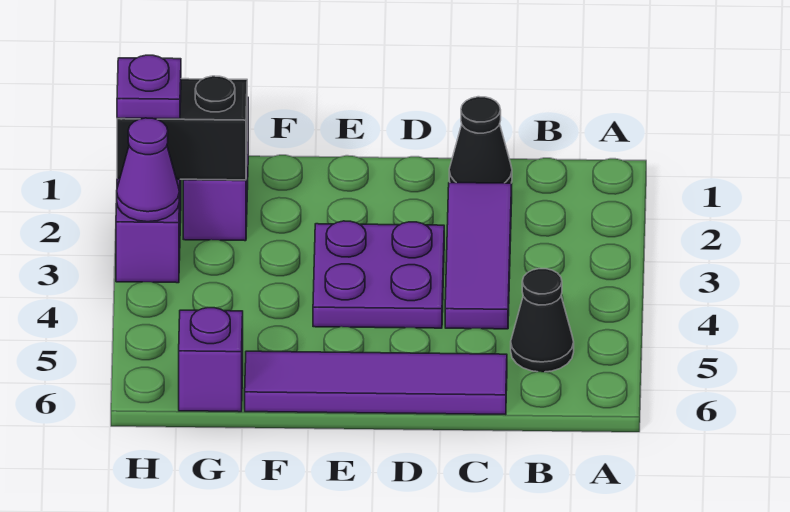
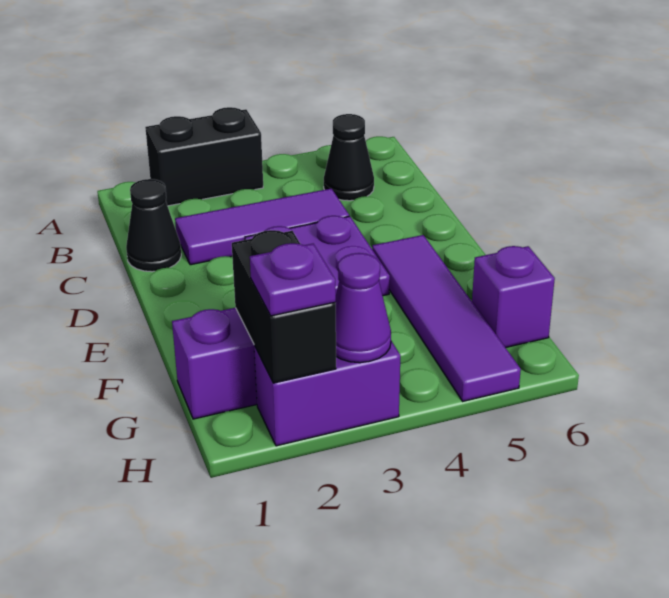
none -> black brick A2:A3 level 1
purple tile C6:F6 level 1 -> purple tile E5:H5 level 1

